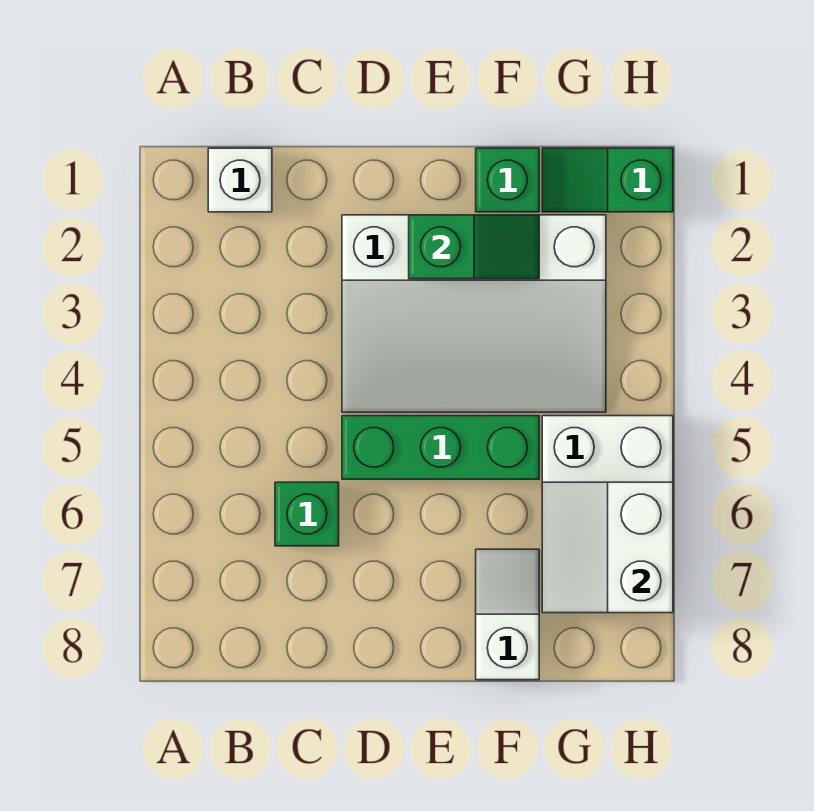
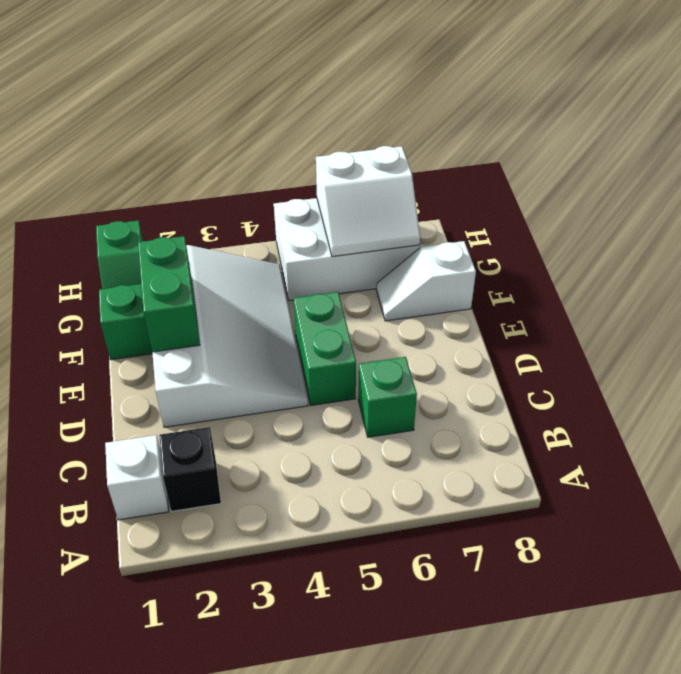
none -> black brick B2 level 1
green brick D5:F5 level 1 -> green brick D5:E5 level 1
green slope E2:F2 level 2 top E -> green brick E2:F2 level 2

